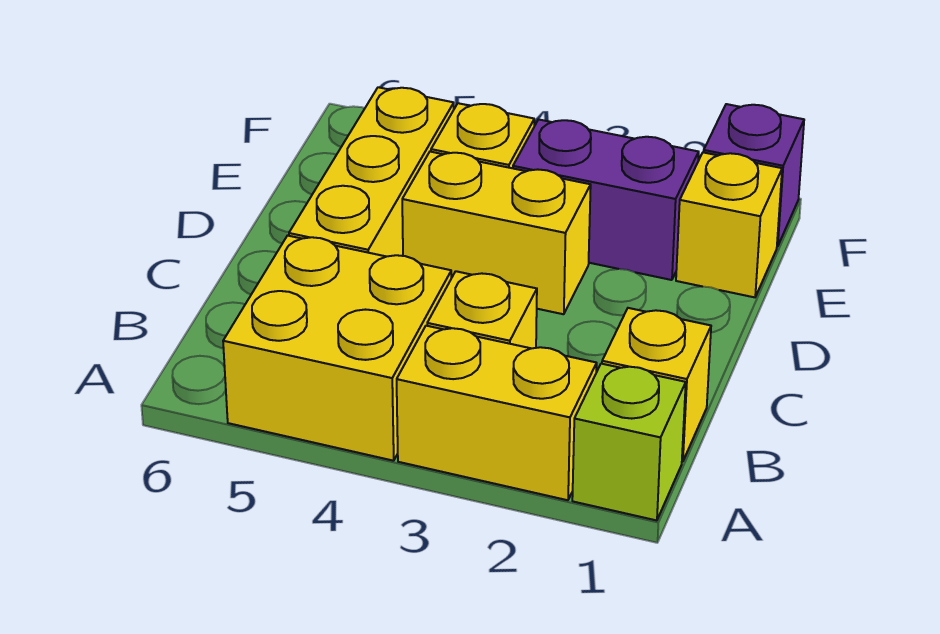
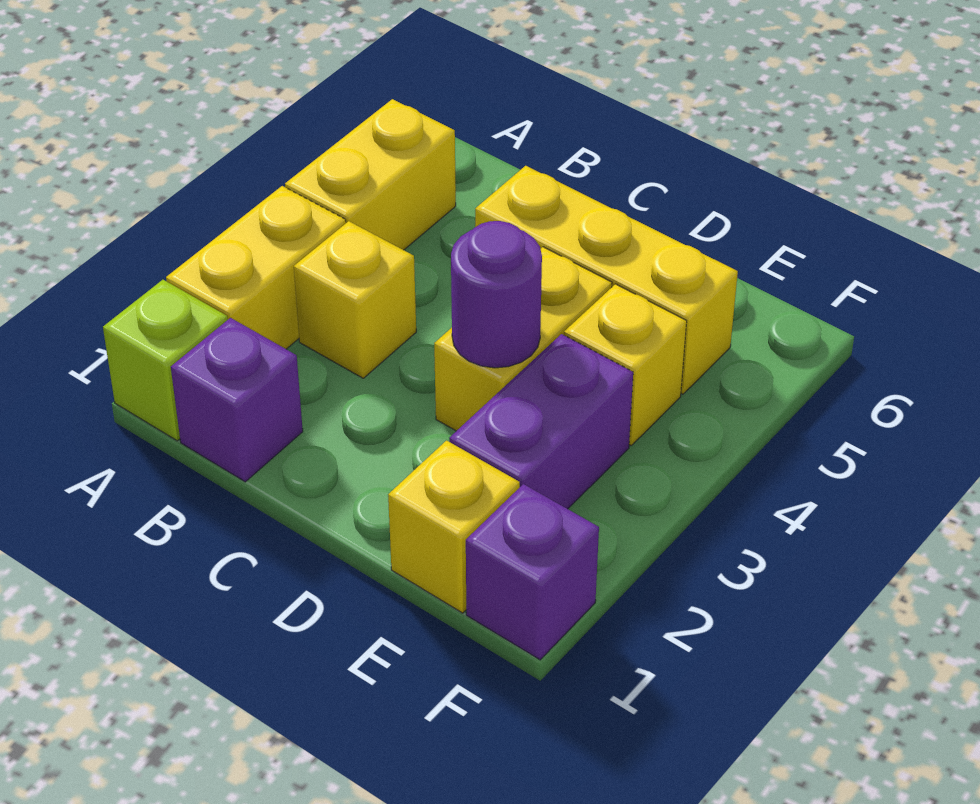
yellow brick A4:B5 level 1 -> yellow brick A4:A5 level 1
yellow brick B1 level 1 -> purple brick B1 level 1
none -> purple round brick D3 level 2

